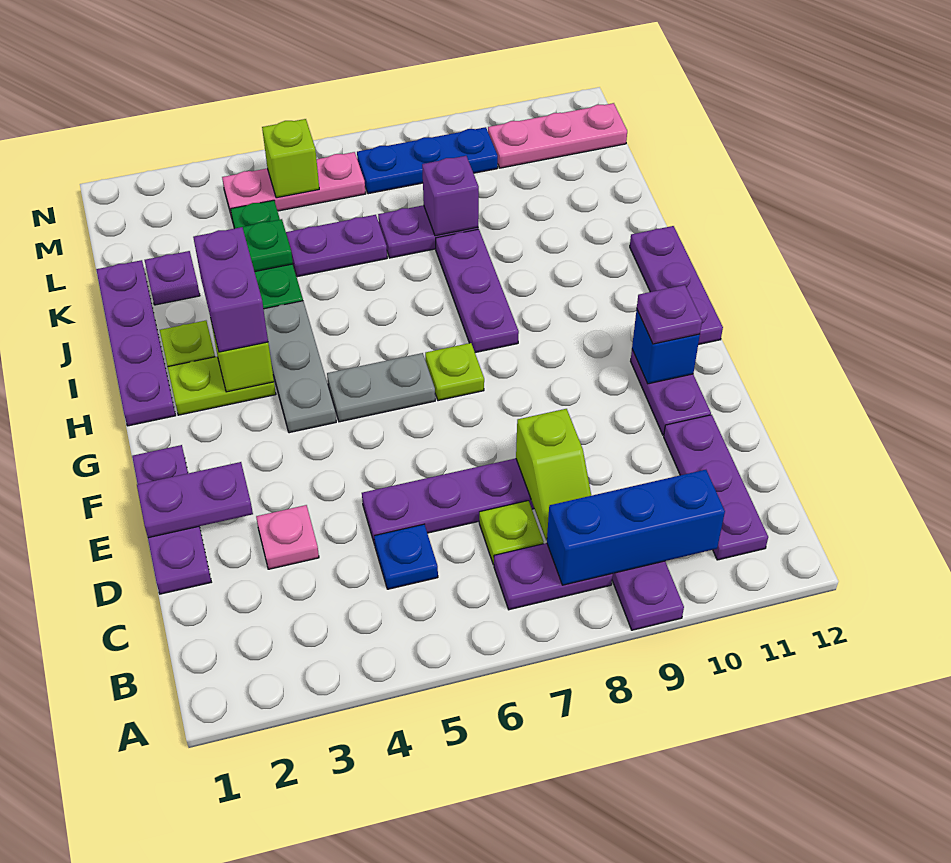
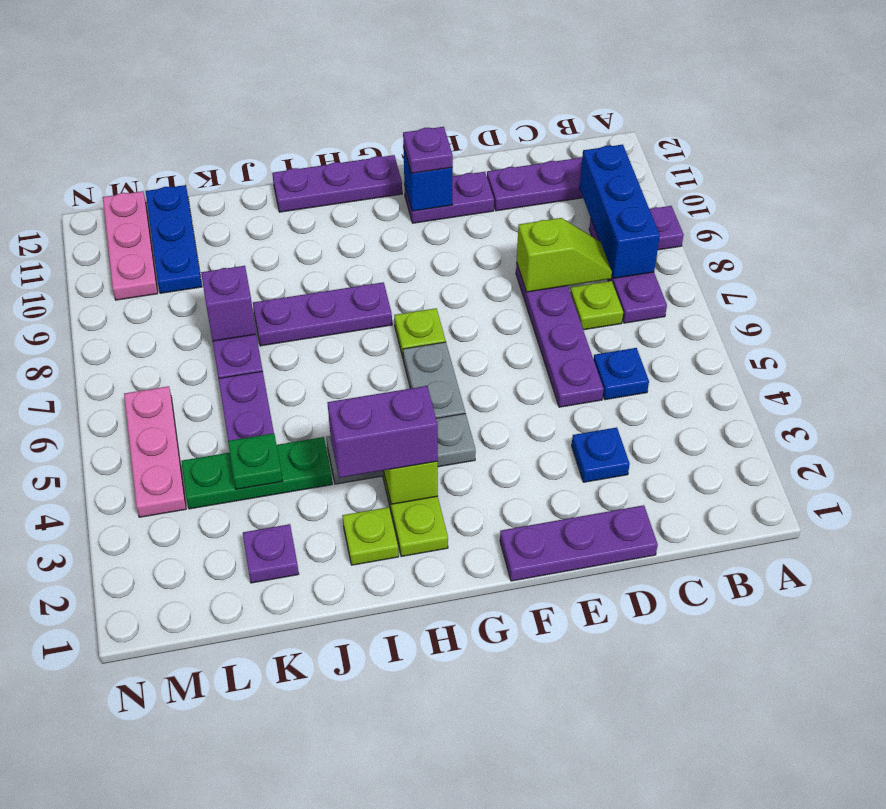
pink plate D3 level 1 -> blue plate D3 level 1
purple plate E1:E2 level 2 -> none
purple plate H1:K1 level 1 -> none
lime brick M5 level 2 -> none
blue plate M7:M9 level 1 -> blue plate L10:L12 level 1

